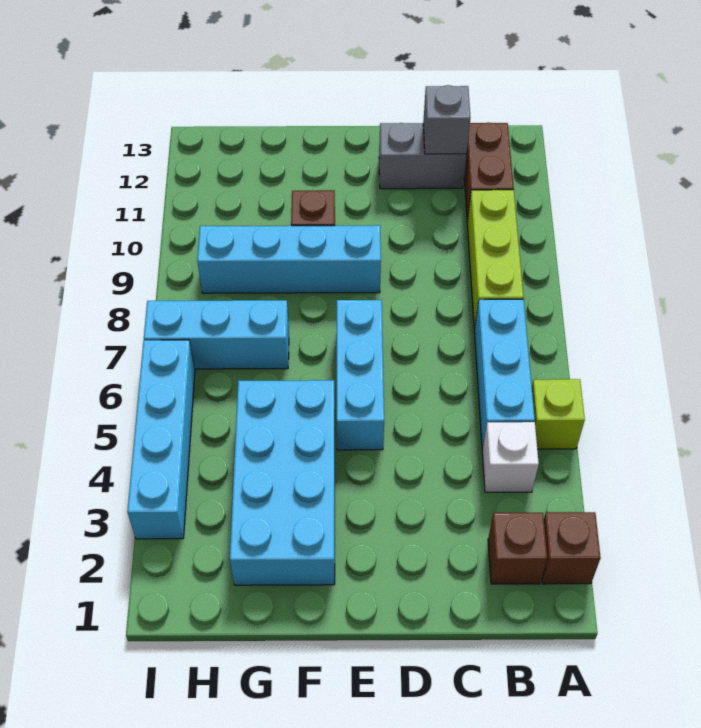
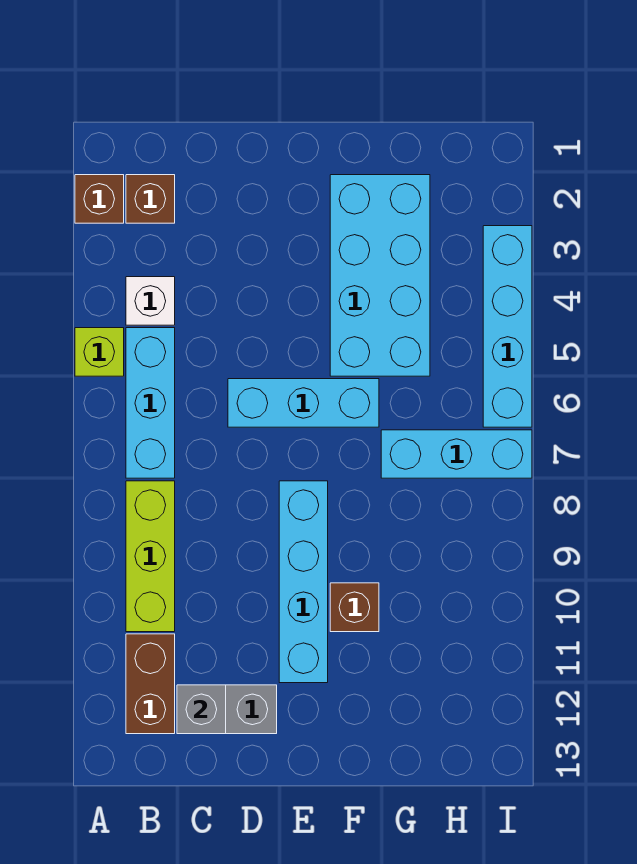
cyan brick E5:E7 level 1 -> cyan brick D6:F6 level 1
cyan brick E9:H9 level 1 -> cyan brick E8:E11 level 1

